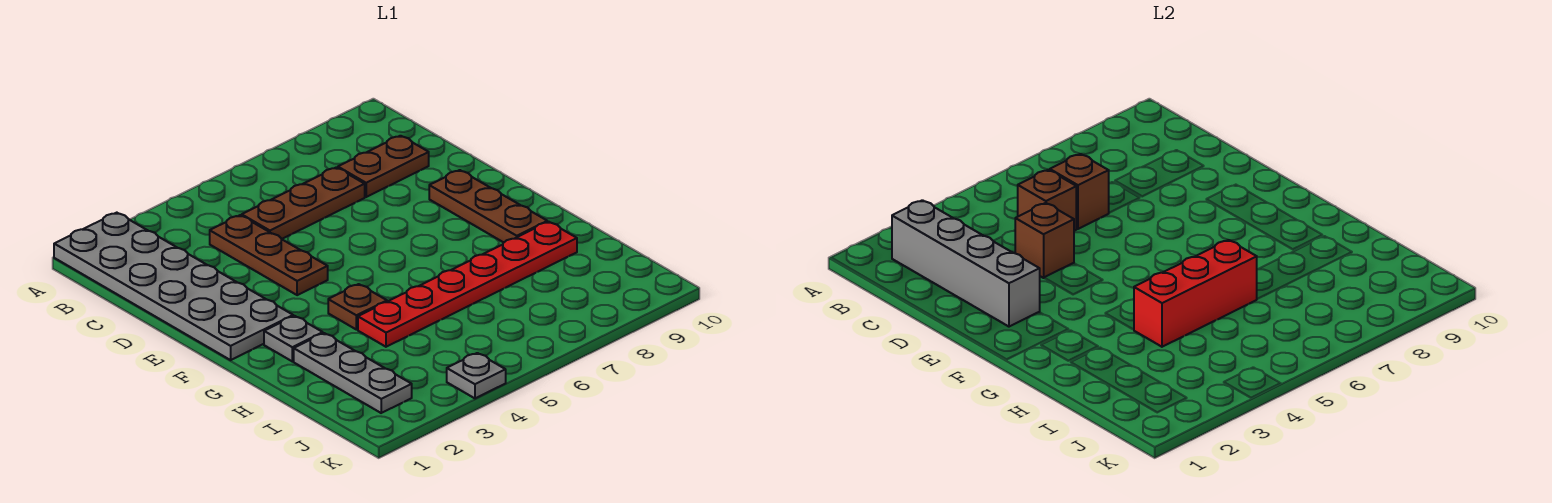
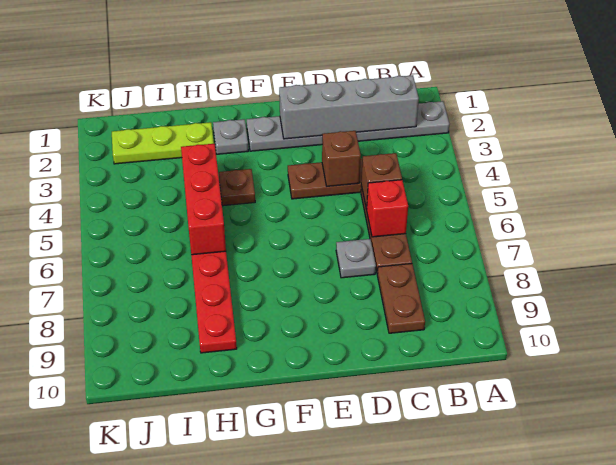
grey plate A1:F2 level 1 -> grey plate A2:F2 level 1
brown brick C6 level 2 -> red brick C6 level 2
brown plate E9:G9 level 1 -> none
grey plate H2:J2 level 1 -> lime plate H2:J2 level 1
grey plate K4 level 1 -> grey plate D7 level 1

